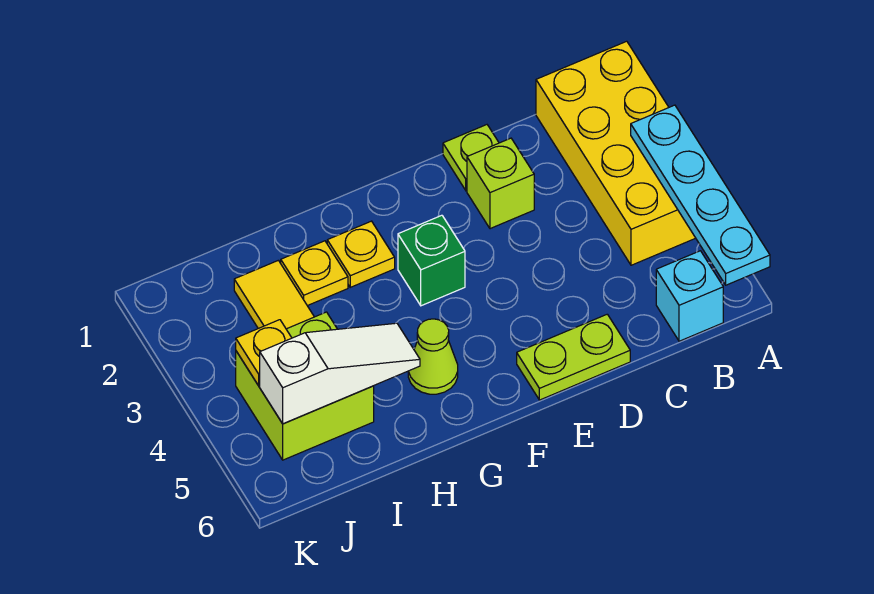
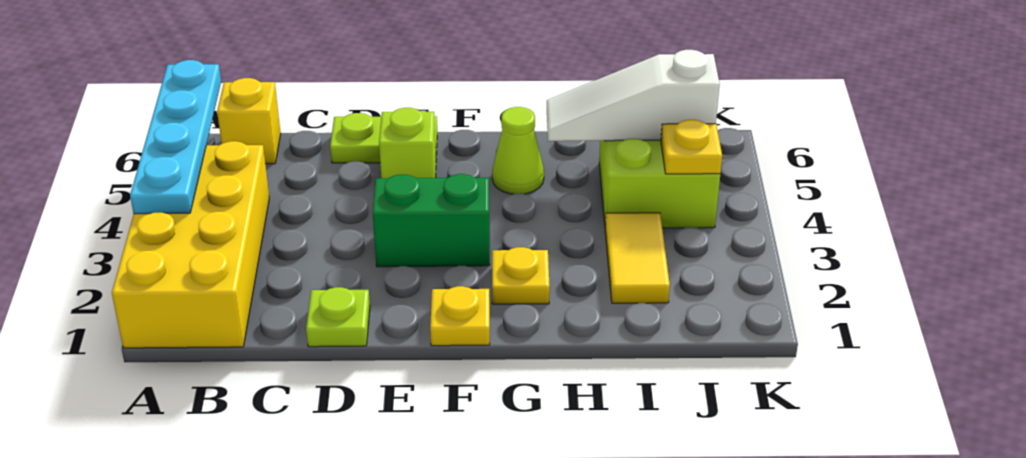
cyan brick B6 level 1 -> yellow brick B6 level 1
lime brick D2 level 1 -> lime brick E5 level 1
green brick F3 level 1 -> green brick E3:F3 level 1
yellow plate H2 level 1 -> yellow plate F1 level 1

